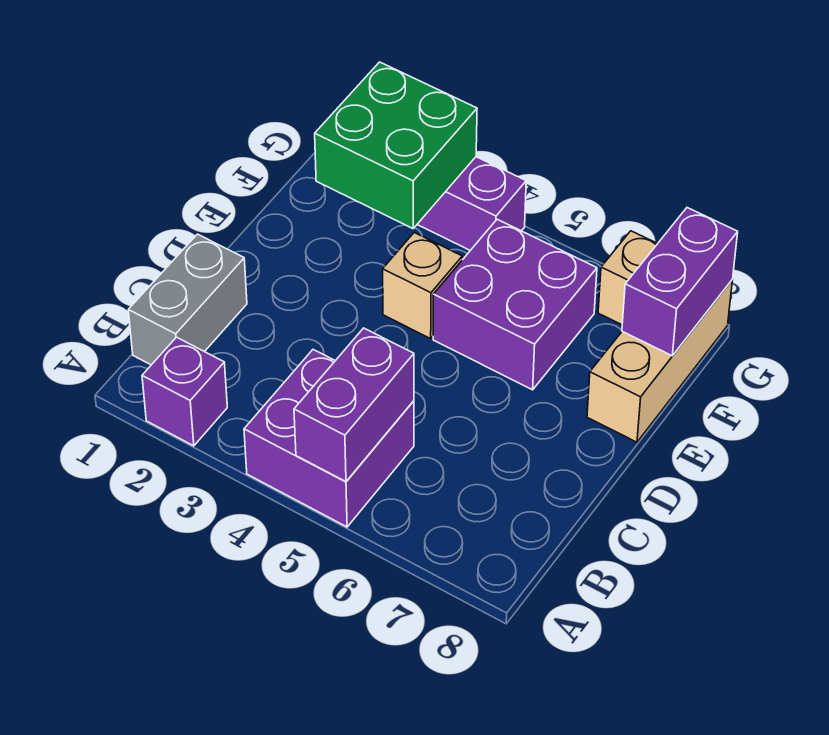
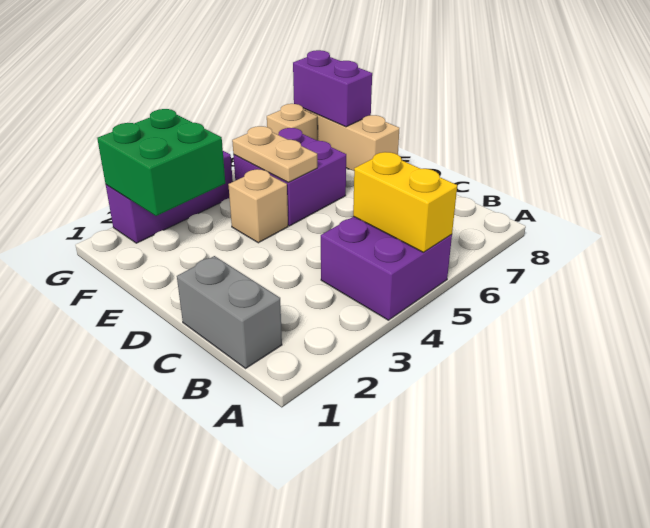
purple brick A2 level 1 -> none
purple brick A5:B5 level 2 -> yellow brick A5:B5 level 2
none -> tan plate E5:F5 level 2

